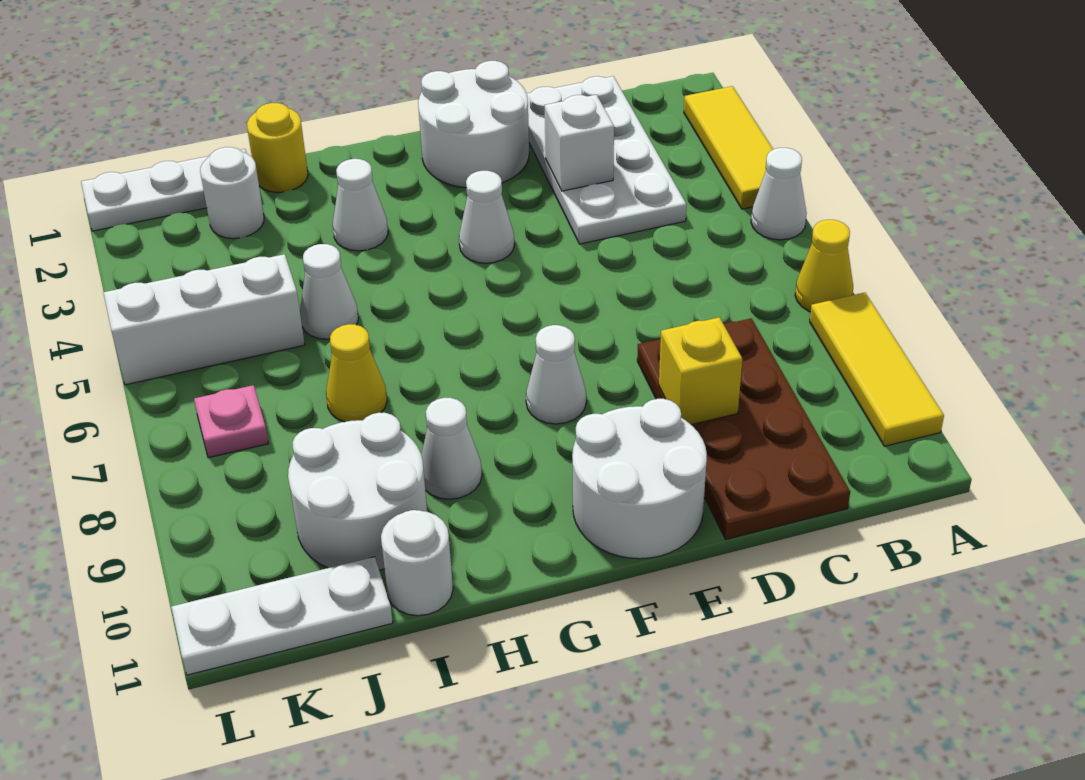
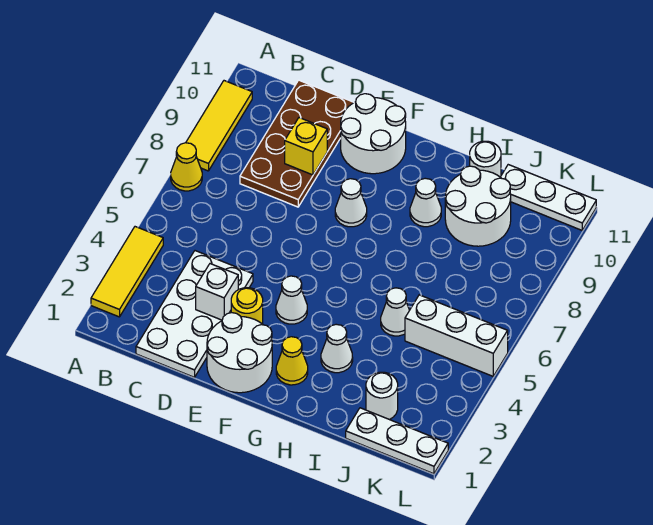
white cone A5 level 1 -> none
yellow round brick I1 level 1 -> yellow round brick E3 level 1
yellow cone I7 level 1 -> yellow cone G2 level 1
pink plate K7 level 1 -> none

